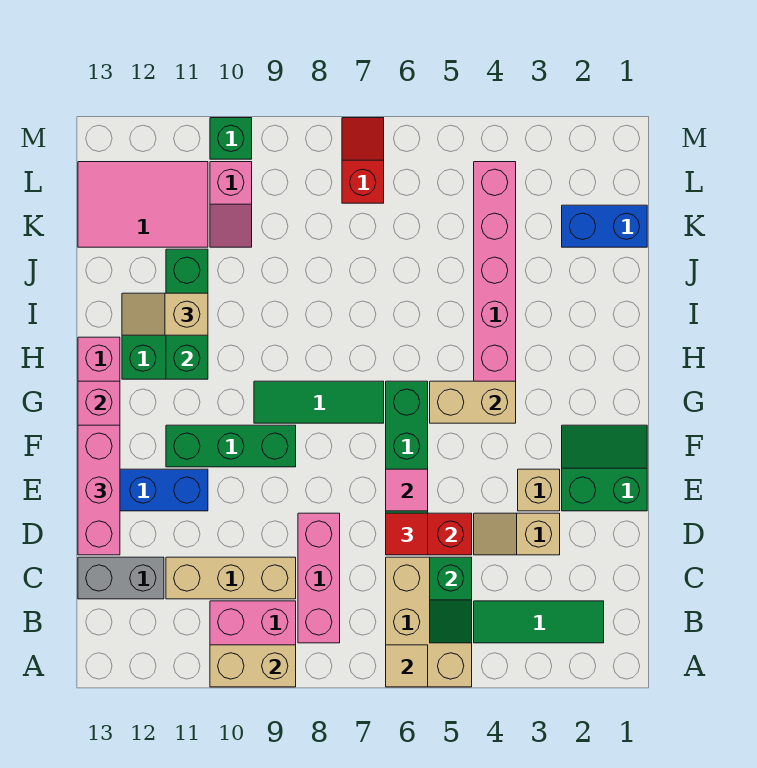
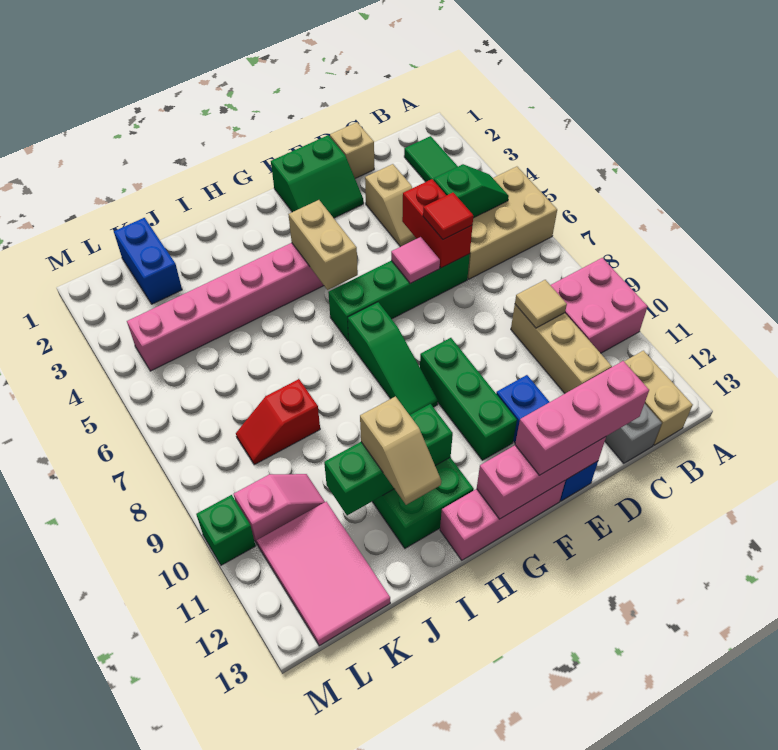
tan tile A6 level 2 -> tan tile C9 level 2
tan brick A9:A10 level 2 -> tan brick B12:B13 level 1
pink brick B8:D8 level 1 -> none
green slope E1:F2 level 1 top E -> green slope E1:F2 level 1 top 1
tan brick E3 level 1 -> tan brick D1 level 1
green tile G7:G9 level 1 -> green slope G7:G9 level 1 top 7
red slope L7:M7 level 1 top L -> red slope J8:K8 level 1 top J

